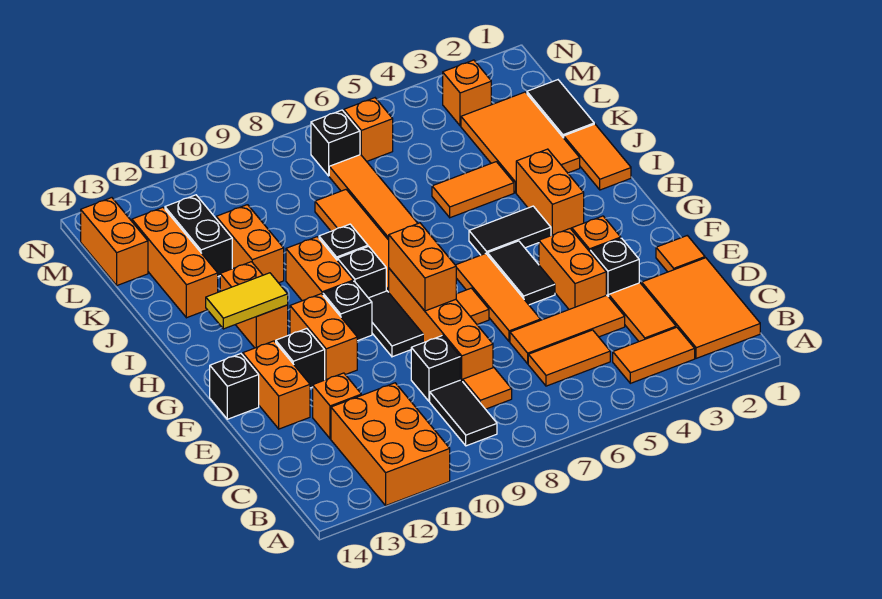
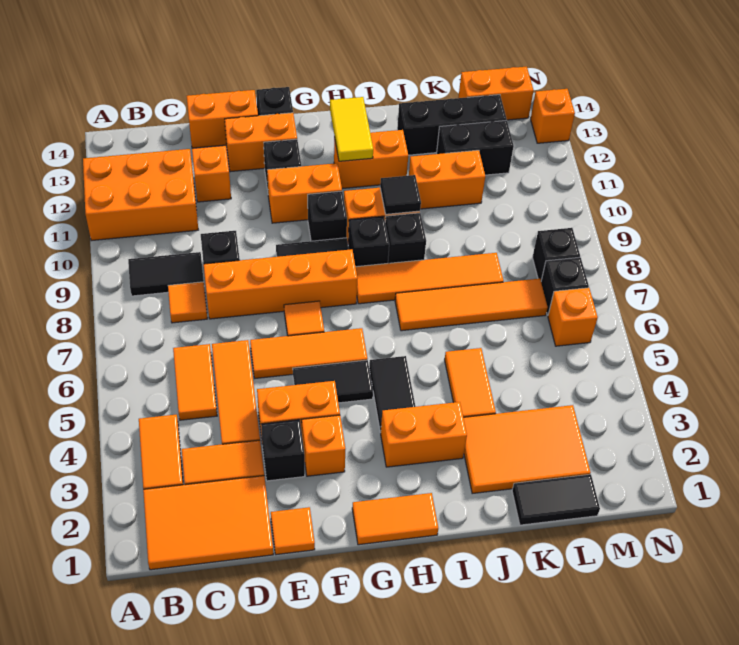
orange brick F8:G8 level 2 -> orange brick D14:E14 level 1
orange tile I1:J1 level 1 -> orange tile G1:H1 level 1
none -> black tile I10 level 2
orange brick J13:L13 level 1 -> black brick J13:L13 level 1
orange brick M3 level 1 -> orange brick N13 level 1
none -> black brick M8 level 1

